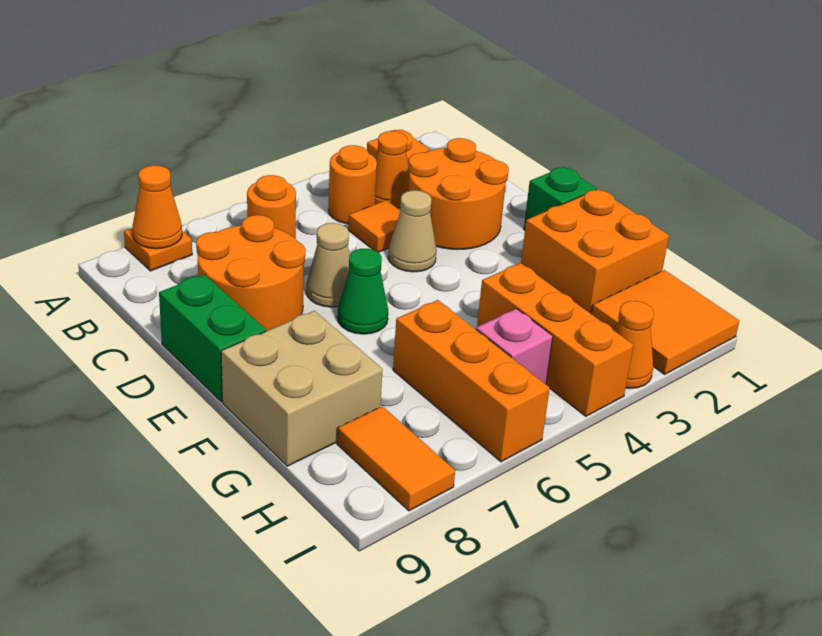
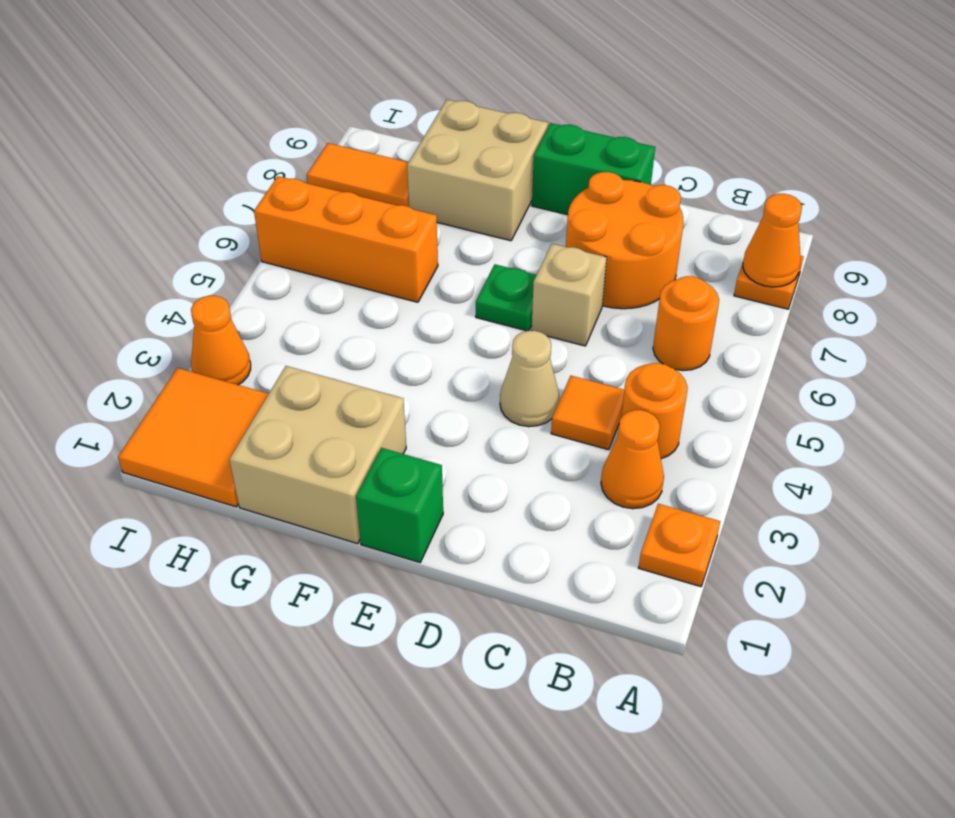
orange round brick C2:D3 level 1 -> none
tan cone D6 level 1 -> tan brick D6 level 1
green cone E6 level 1 -> green plate E6 level 1
orange brick F1:G2 level 1 -> tan brick F1:G2 level 1
orange brick G4:I4 level 1 -> none
pink brick H5 level 1 -> none

